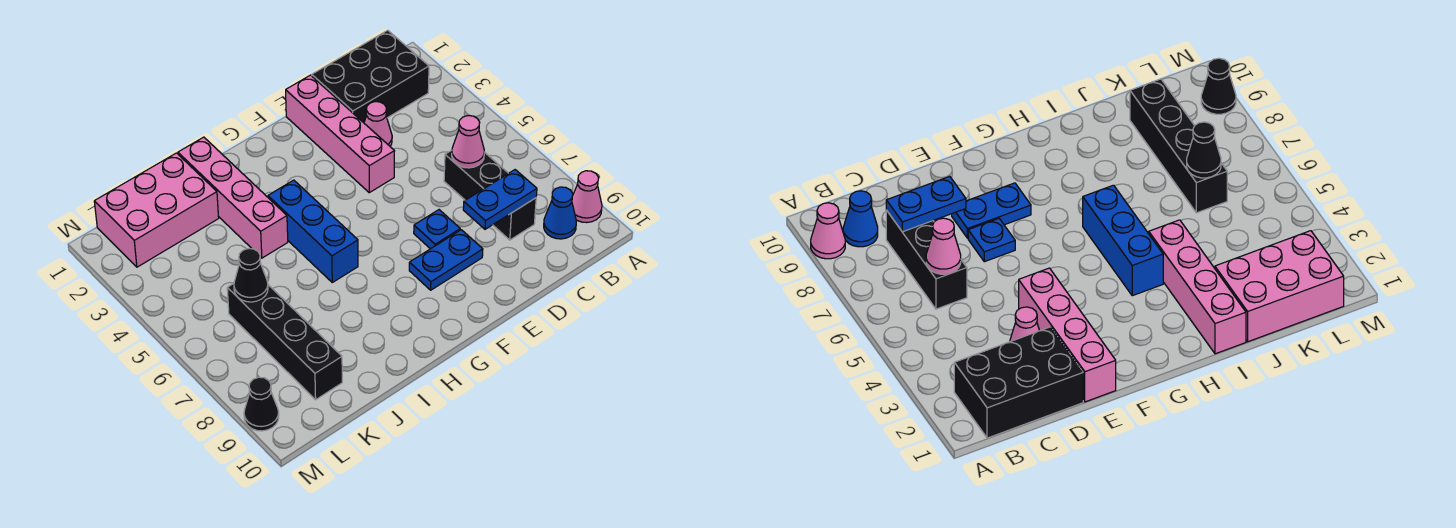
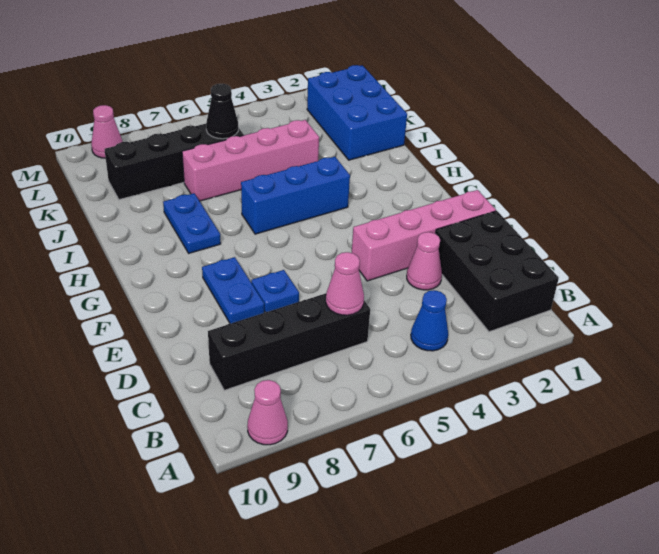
blue cone B9 level 1 -> blue cone B4 level 1
black brick C6:C8 level 1 -> black brick C6:C9 level 1
blue plate C8:D8 level 2 -> blue plate H8:I8 level 1
pink brick I1:I4 level 1 -> pink brick J4:J7 level 1
pink brick J1:L2 level 1 -> blue brick J1:L2 level 1
black cone M9 level 1 -> pink cone M9 level 1

